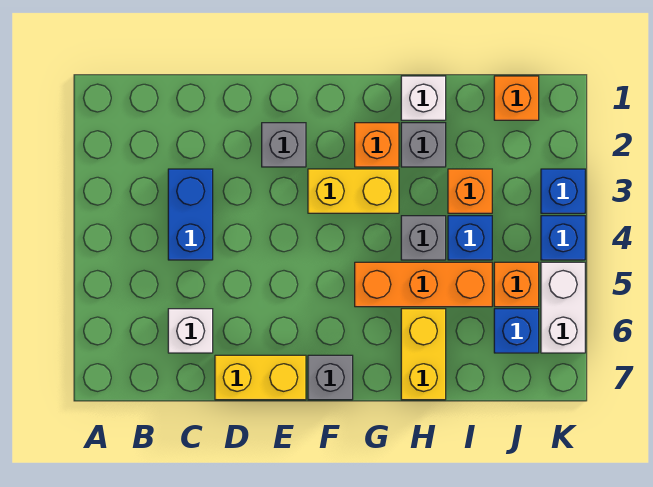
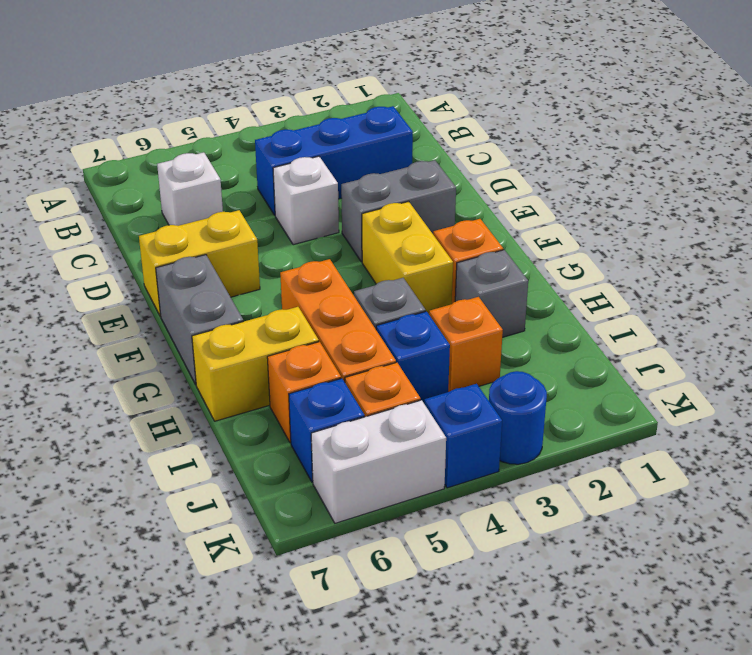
blue brick C3:C4 level 1 -> blue brick C2:C4 level 1
yellow brick D7:E7 level 1 -> yellow brick E6:E7 level 1
grey brick E2 level 1 -> grey brick E2:E3 level 1
grey brick F7 level 1 -> grey brick F7:G7 level 1
white brick H1 level 1 -> white brick D4 level 1
orange brick J1 level 1 -> orange brick I6 level 1
blue brick K3 level 1 -> blue round brick K3 level 1

